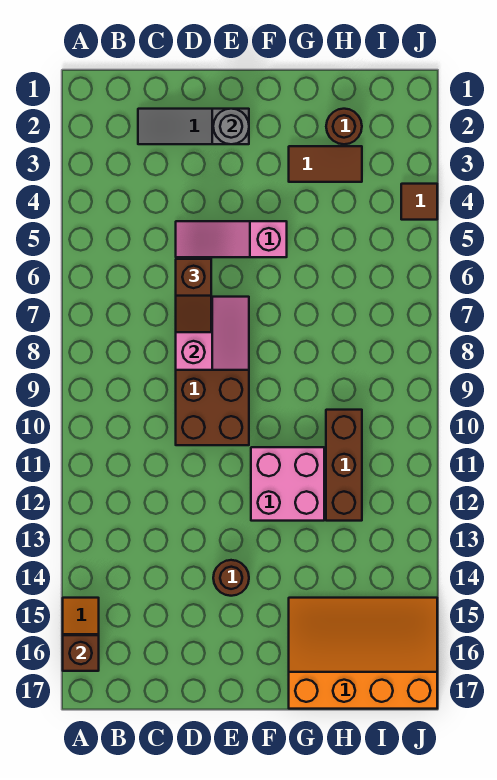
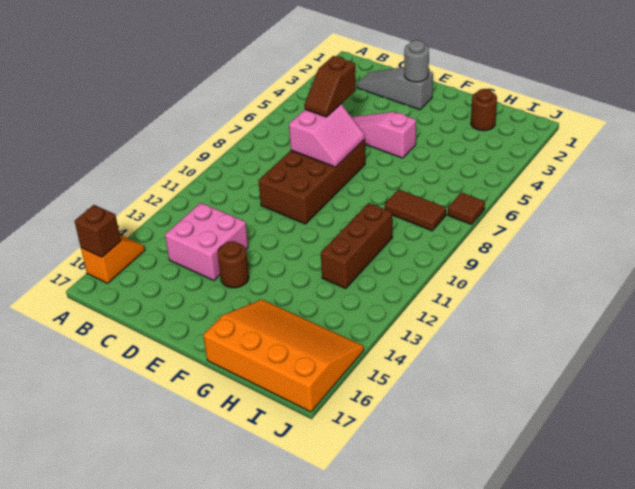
pink brick F11:G12 level 1 -> pink brick C13:D14 level 1
brown tile G3:H3 level 1 -> brown tile H8:I8 level 1
brown tile J4 level 1 -> brown tile J7 level 1

